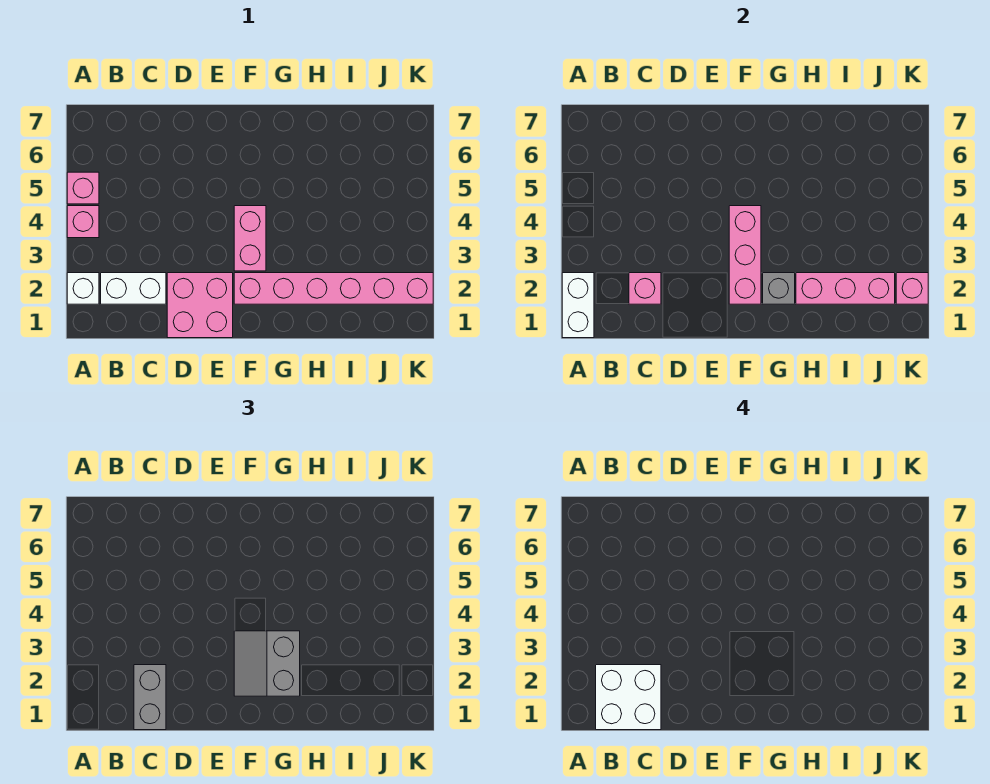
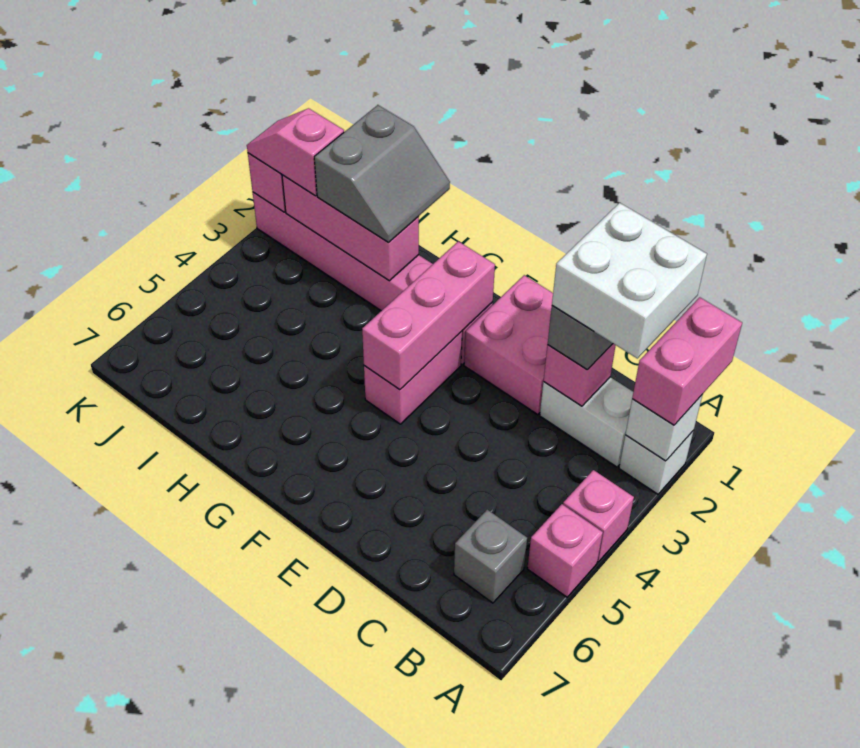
white brick A1:A2 level 2 -> white brick A2 level 2
none -> pink brick A1:A2 level 3
grey slope F2:G3 level 3 top G -> grey slope H1:I2 level 3 top I
grey brick G2 level 2 -> grey brick B6 level 1
none -> pink slope J2:K2 level 3 top J

